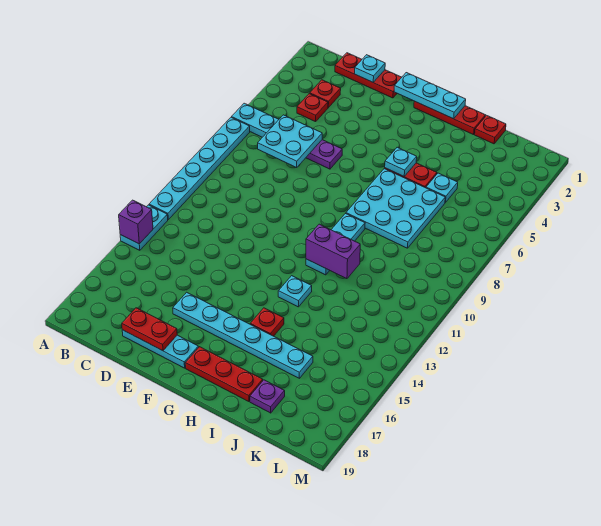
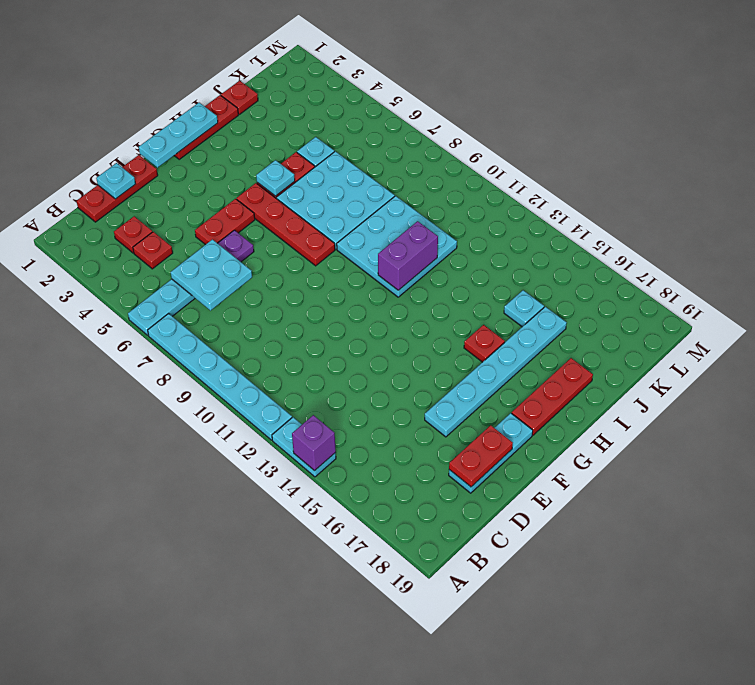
none -> red plate E5:F5 level 1
none -> red plate G5:G8 level 1
cyan plate H9:H11 level 1 -> cyan plate H9:J11 level 1
cyan plate H13 level 1 -> cyan plate J15 level 1
purple plate J18 level 1 -> none

